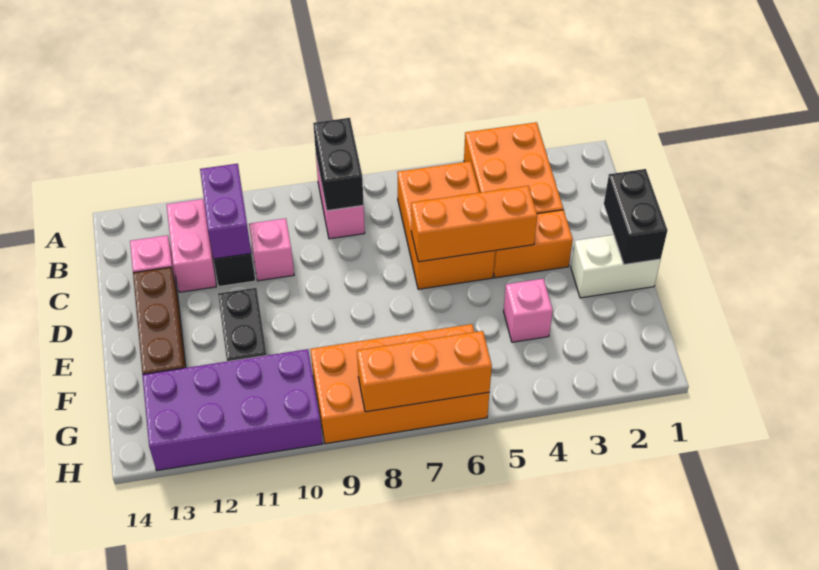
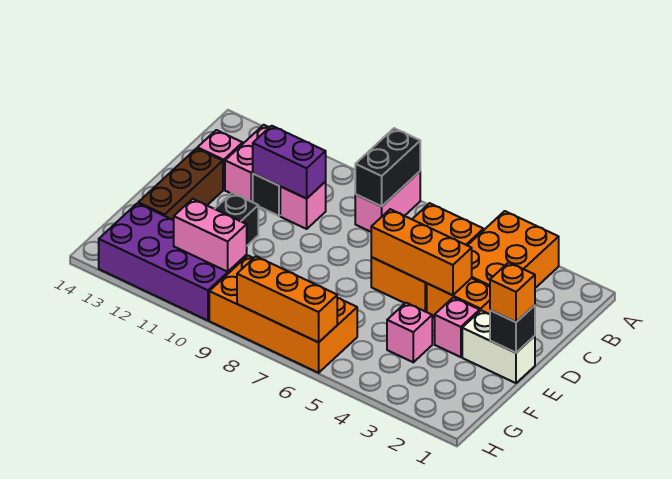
purple brick B11:C11 level 2 -> purple brick C10:C11 level 2
black brick D1:E1 level 2 -> black brick E1 level 2
none -> orange brick E1 level 3
none -> pink brick E3 level 1
none -> pink brick G10:G11 level 2

